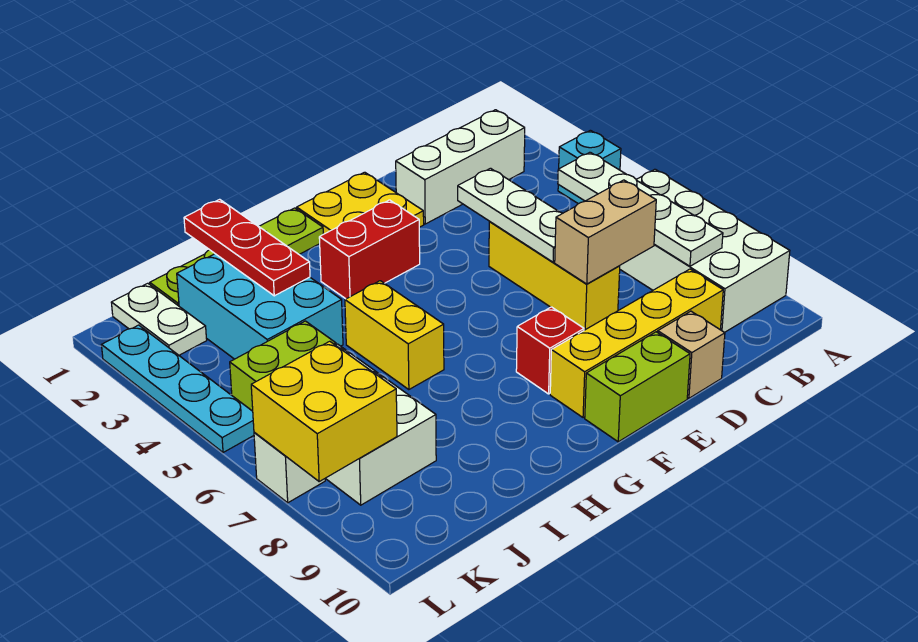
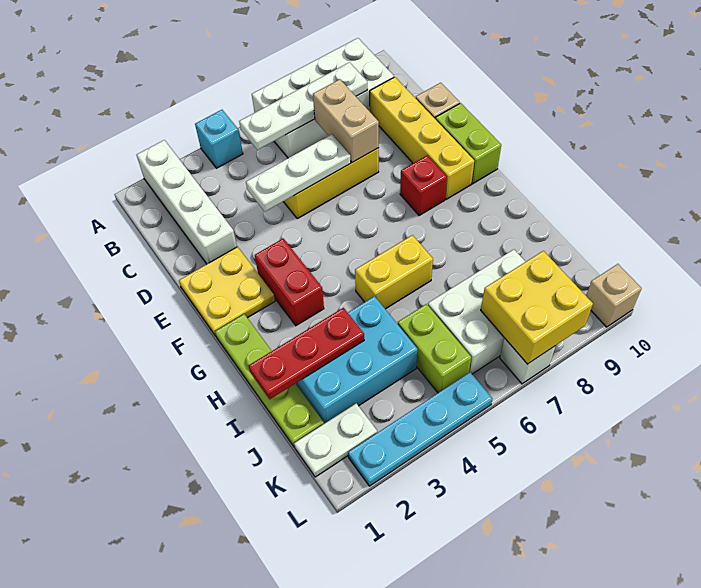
white brick B2:D2 level 1 -> white brick A2:D2 level 1
none -> tan brick L10 level 1

